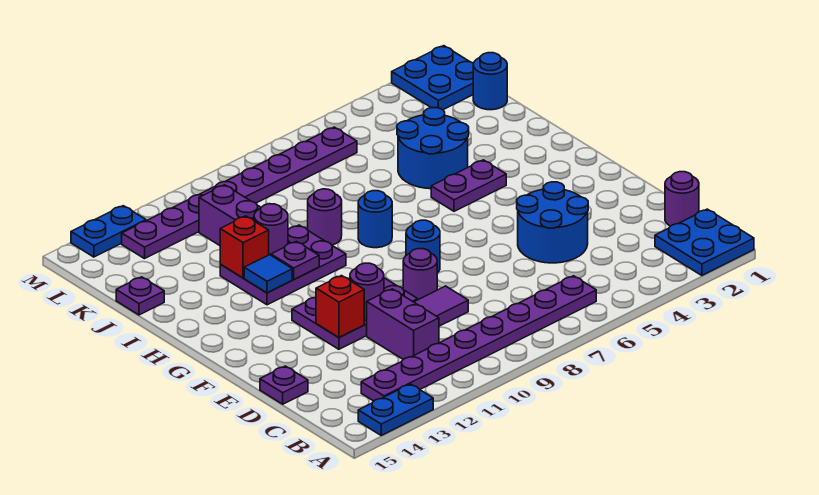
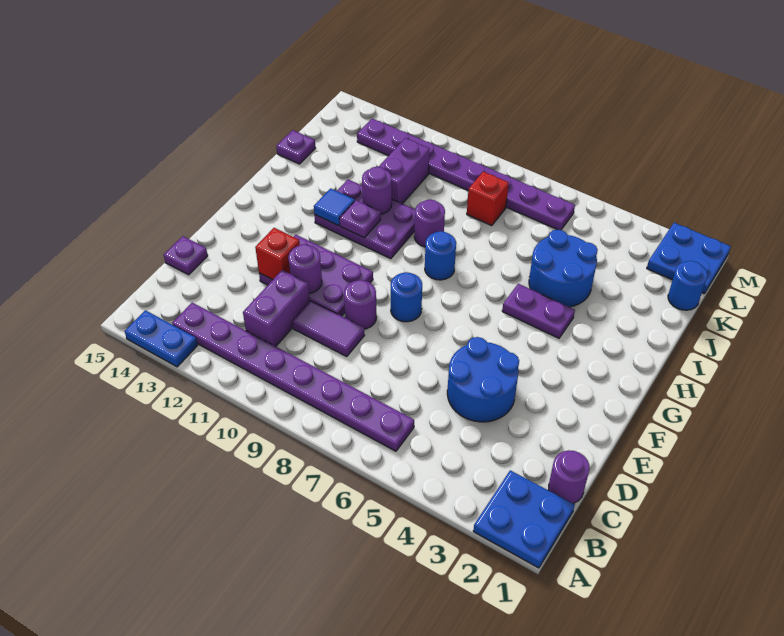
red brick I12 level 2 -> red brick K8 level 1
blue plate M13:M14 level 1 -> none

